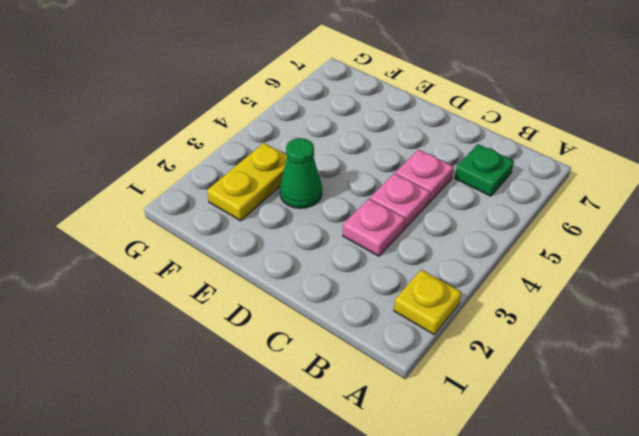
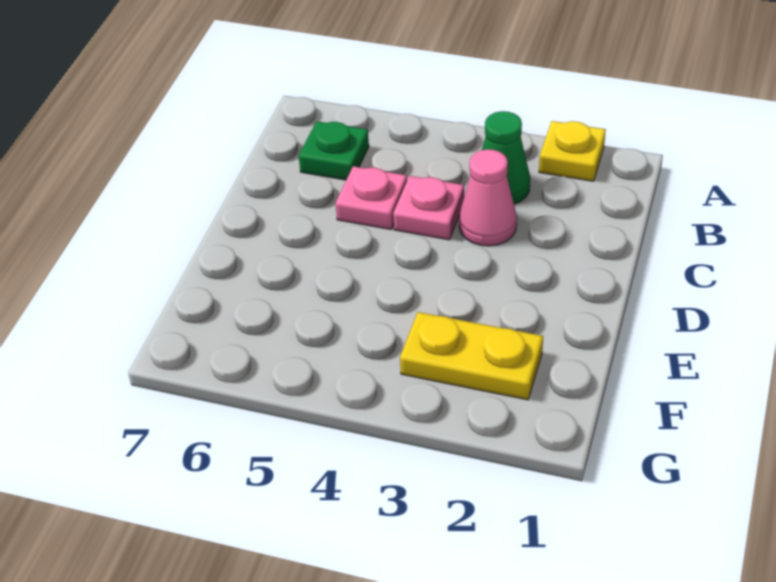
pink plate C3 level 1 -> pink cone C3 level 1
green cone E3 level 1 -> green cone B3 level 1

